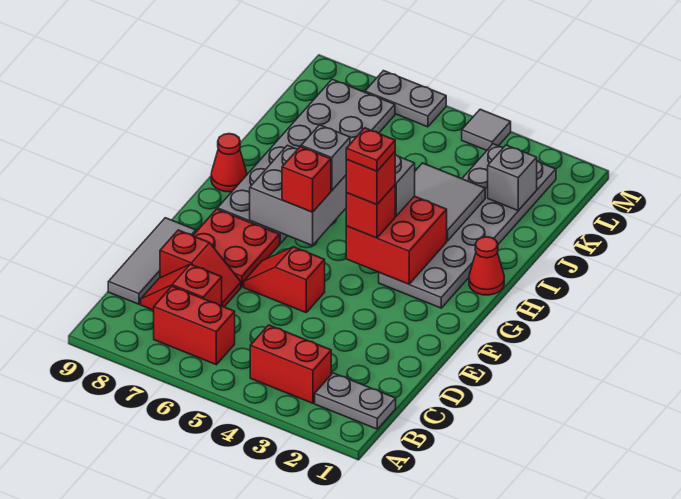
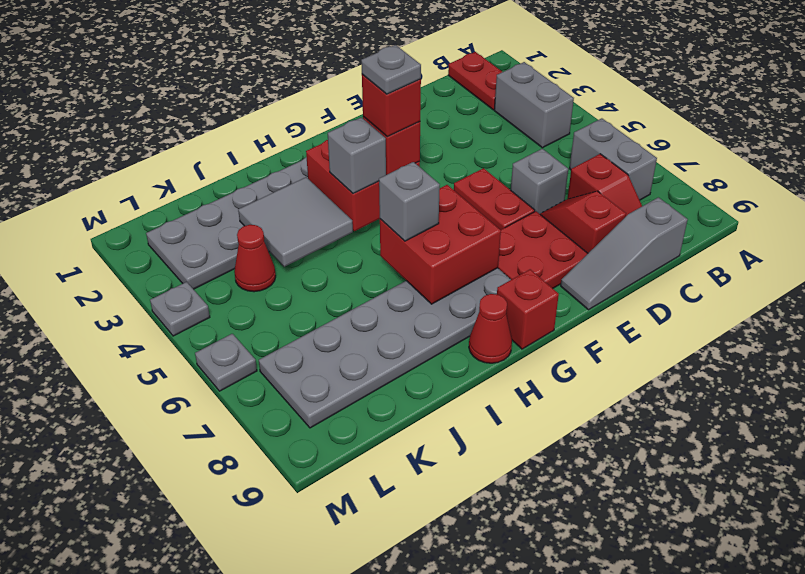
grey plate B1:B2 level 1 -> red plate B1:B2 level 1
red brick B3:B4 level 1 -> grey brick B3:B4 level 1
red brick B6:B7 level 1 -> grey brick B6:B7 level 1
grey tile C9:E9 level 1 -> grey slope C9:E9 level 1 top C
red slope E5:E6 level 1 top 5 -> red plate E5:E6 level 1
red plate G4 level 5 -> grey plate G4 level 5
grey brick G6:H7 level 2 -> red brick G6:H7 level 2
red brick G6 level 3 -> red brick G9 level 1
red cone H1 level 1 -> red cone K4 level 1
grey brick K2 level 2 -> grey brick D6 level 1
grey tile M4 level 1 -> grey plate M4 level 1
grey plate M6:M7 level 1 -> grey plate M6 level 1

